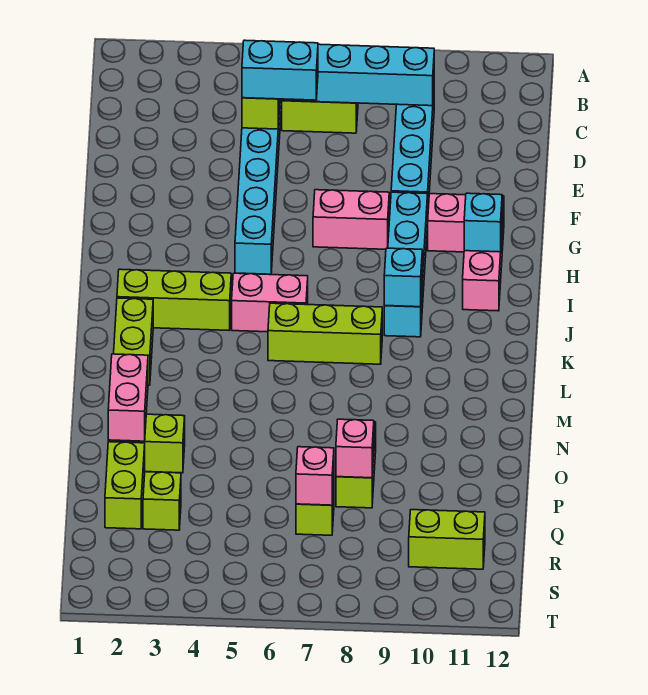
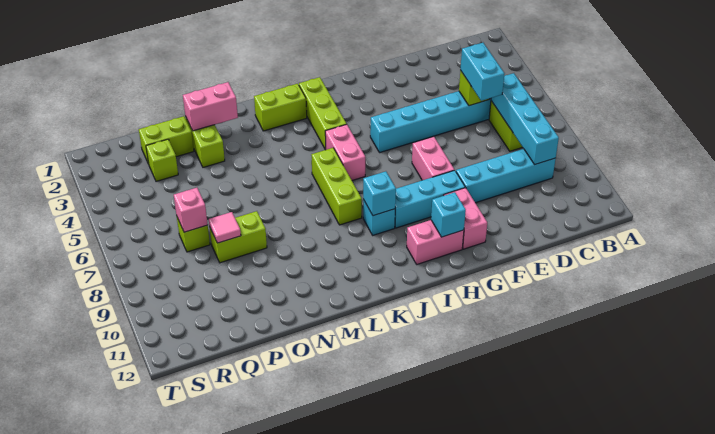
pink brick P8 level 2 -> pink tile P8 level 2
lime brick R10:R11 level 1 -> none

